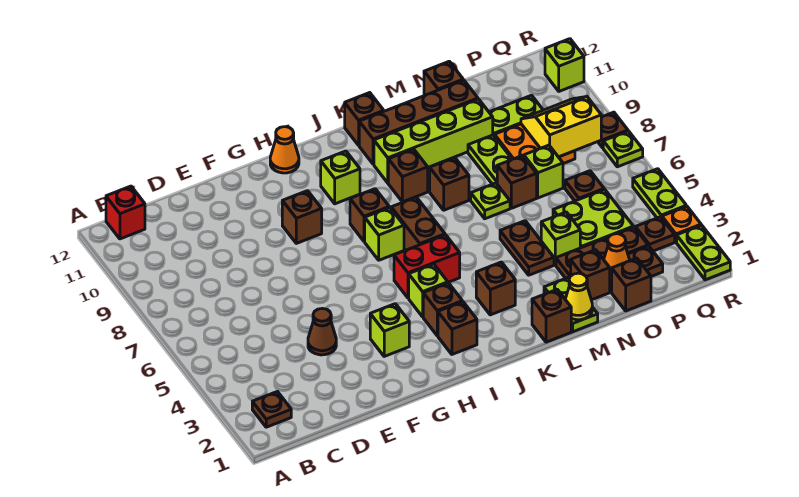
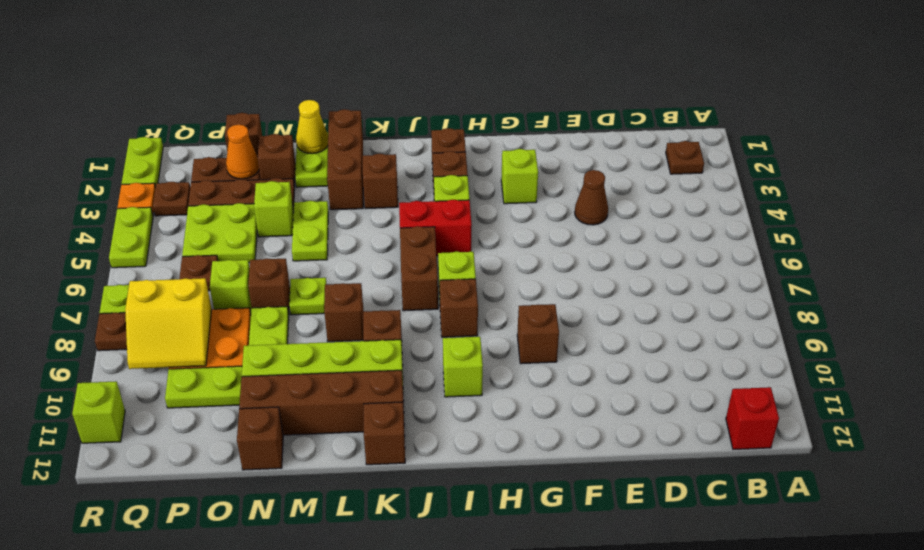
orange cone H12 level 1 -> none
brown brick L1 level 1 -> brown brick L1:L3 level 1
brown plate M4:M5 level 1 -> lime plate M4:M5 level 1

